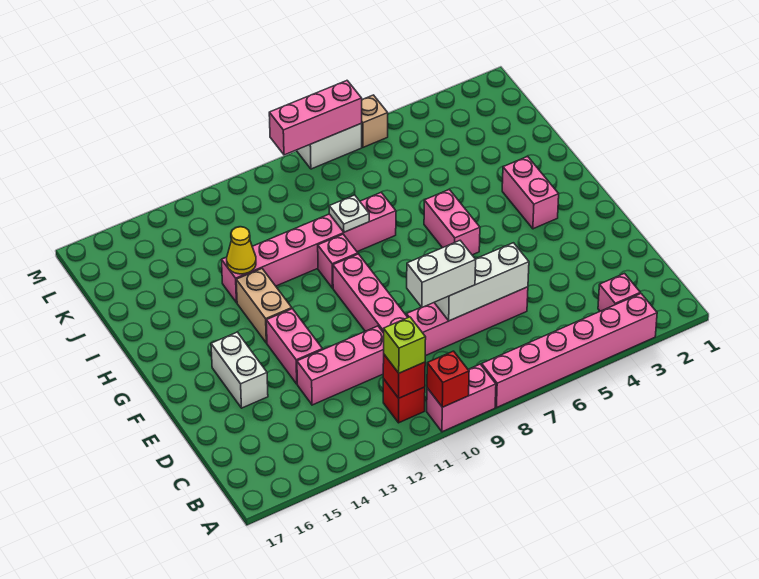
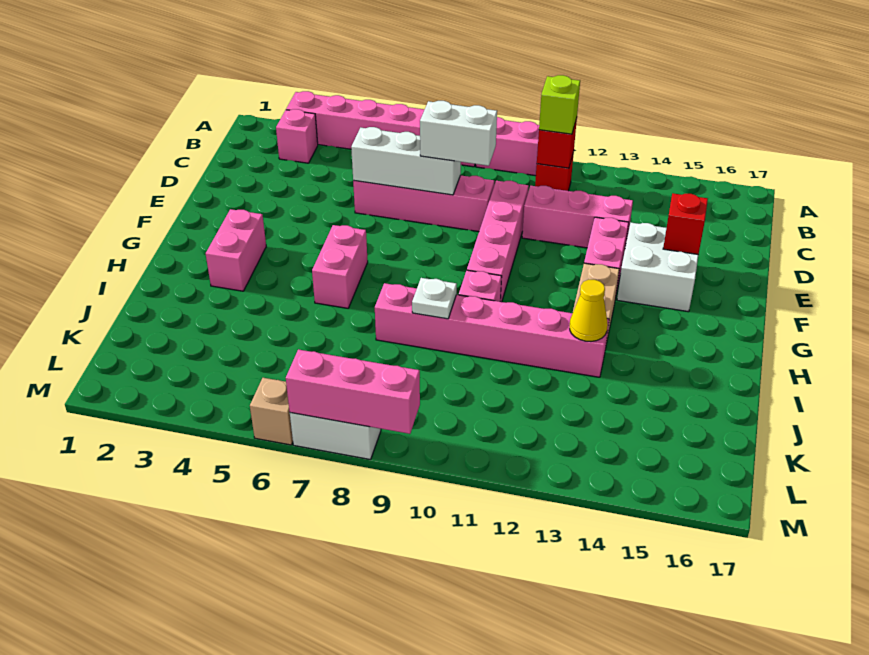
red brick A10 level 2 -> red brick E15 level 2
white brick E15:F15 level 1 -> white brick E14:F15 level 1

